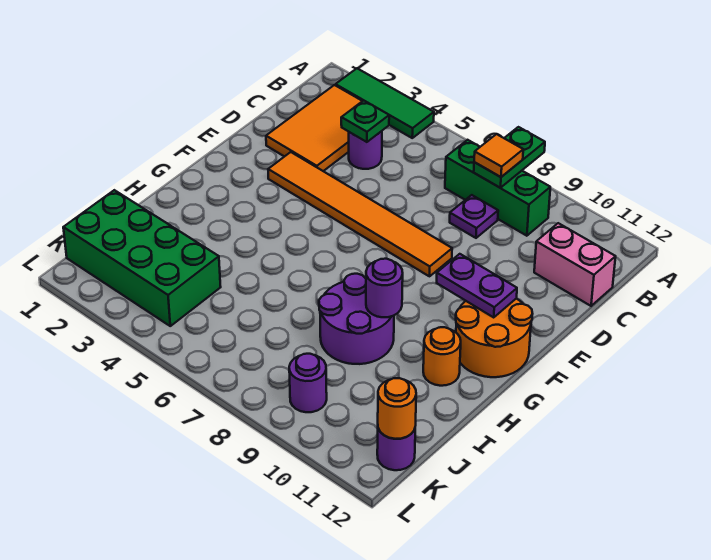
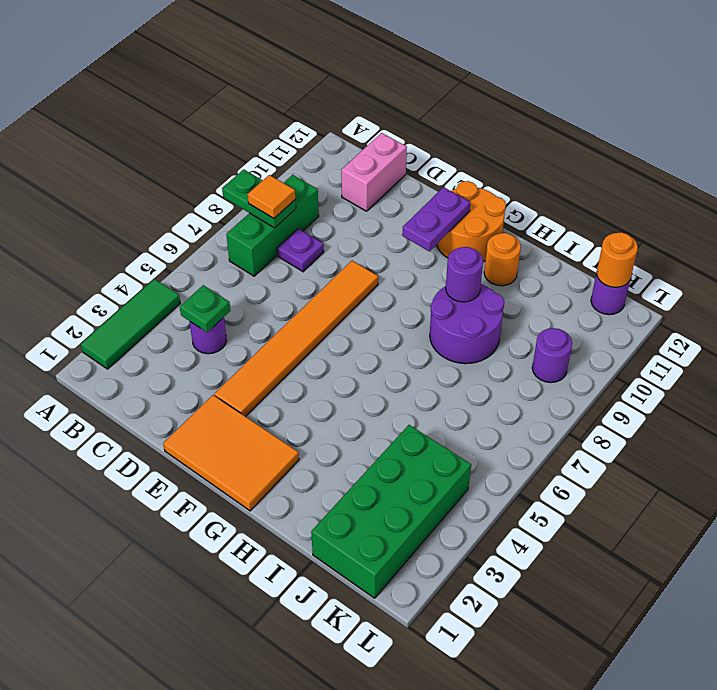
orange tile B2:D3 level 1 -> orange tile E1:G2 level 1

